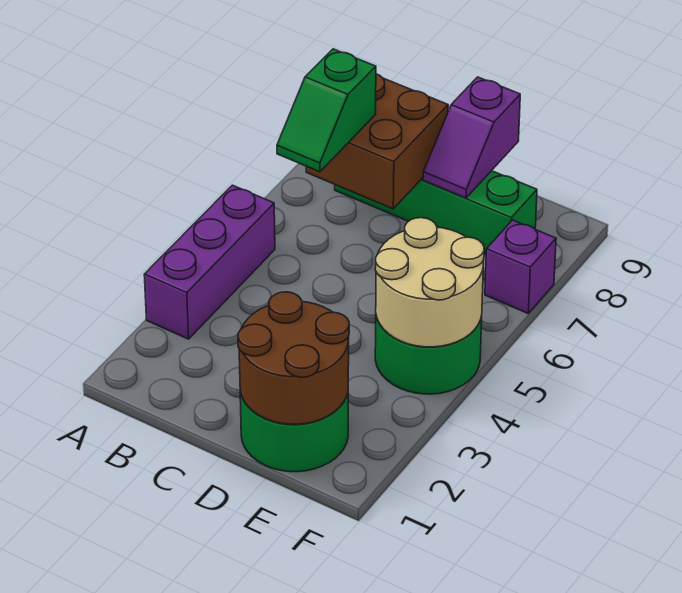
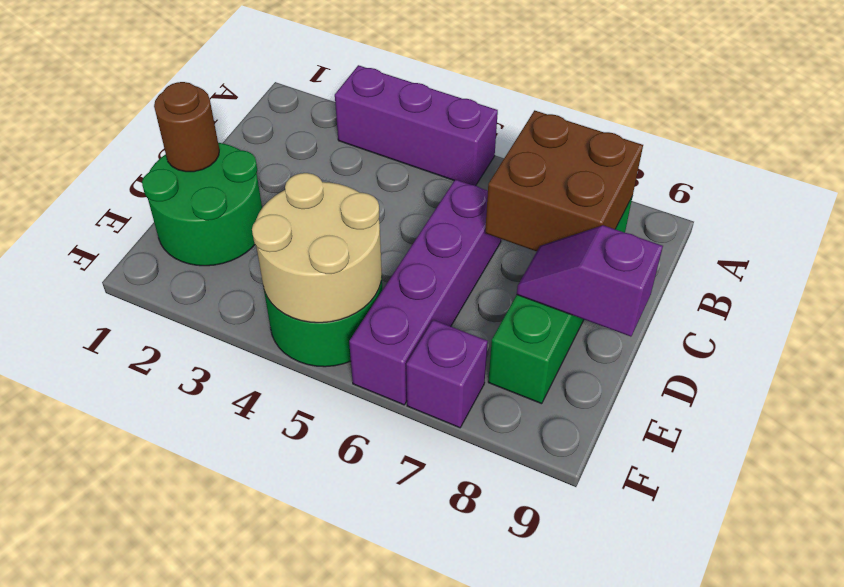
green slope B6:B7 level 3 top 7 -> none
none -> purple brick C6:F6 level 1
brown round brick D1:E2 level 2 -> brown round brick D1 level 2

